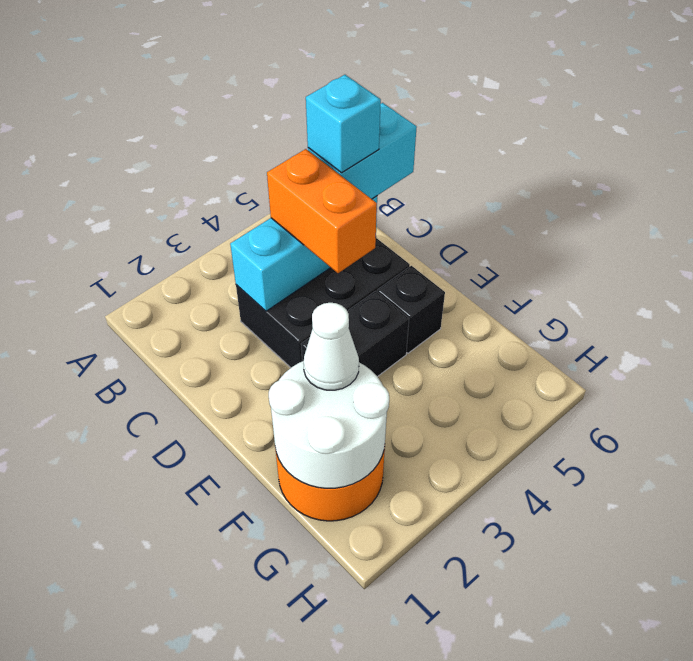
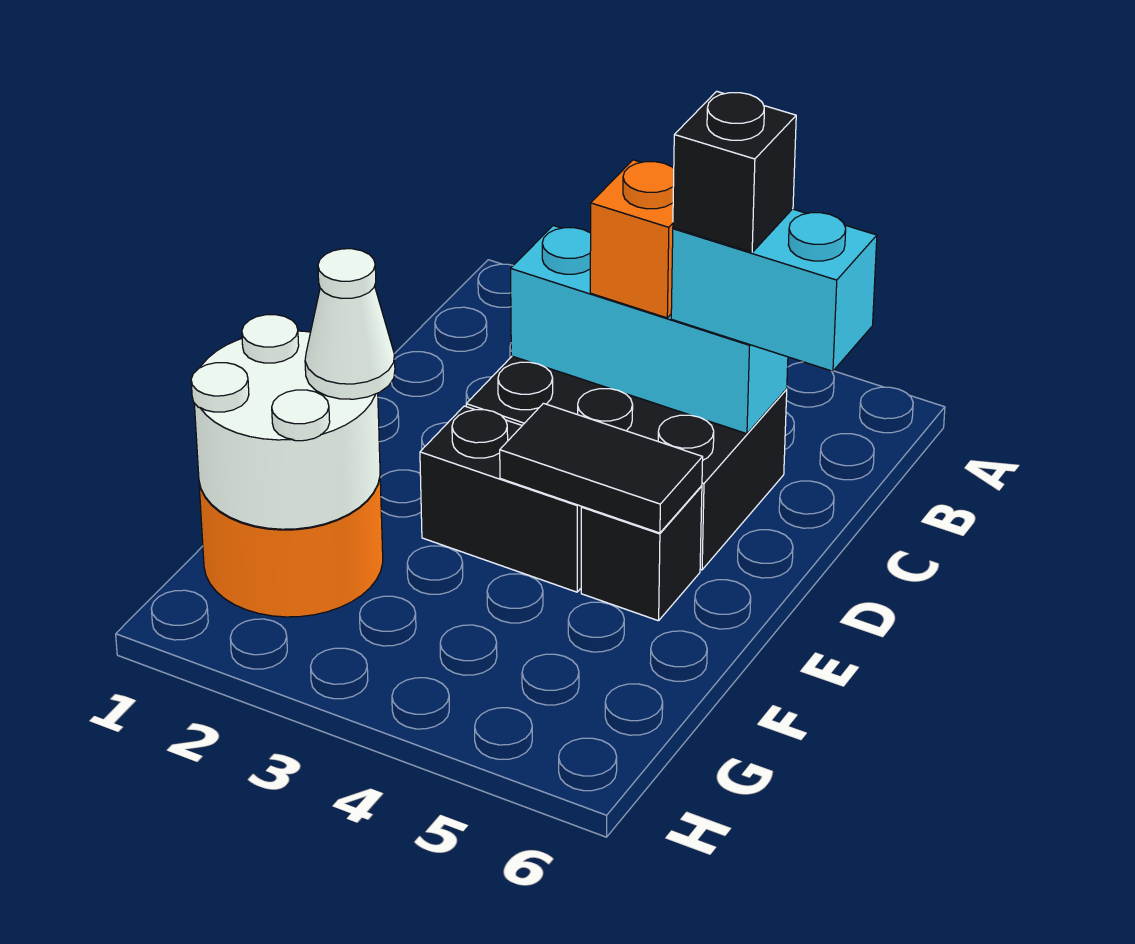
orange brick C4:D4 level 3 -> orange brick C4 level 3
cyan brick C5 level 4 -> black brick C5 level 4
none -> black tile E4:E5 level 2

